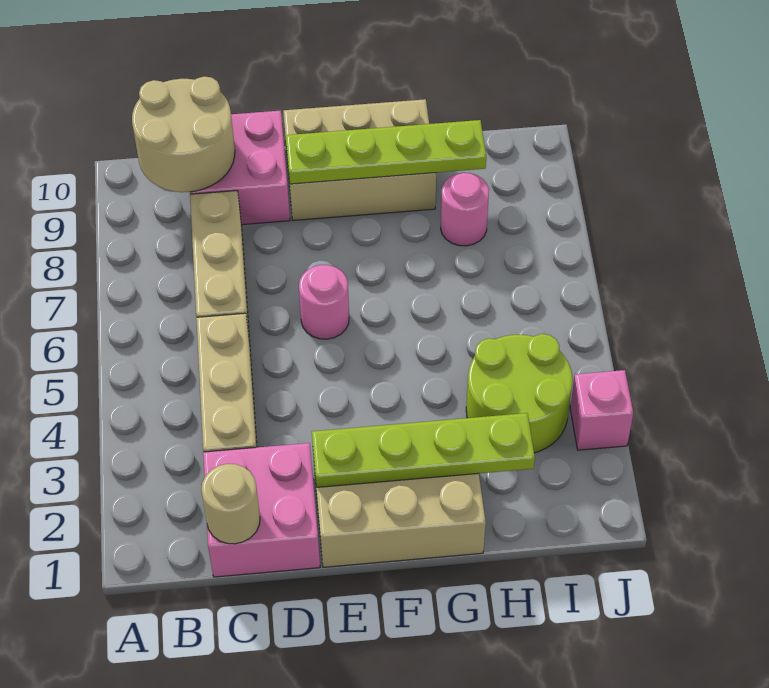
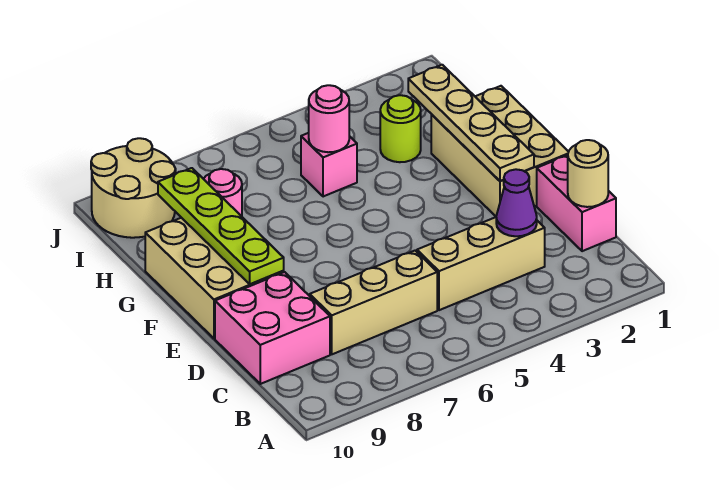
tan round brick B9:C10 level 2 -> tan round brick I9:J10 level 1
pink brick C1:D2 level 1 -> pink brick C1:D1 level 1
none -> purple cone C3 level 2
lime plate E2:H2 level 2 -> tan plate E2:H2 level 2
pink round brick E6 level 1 -> pink round brick H5 level 2
lime round brick H3:I4 level 1 -> lime round brick H3 level 1
pink brick J3 level 1 -> pink brick H5 level 1

